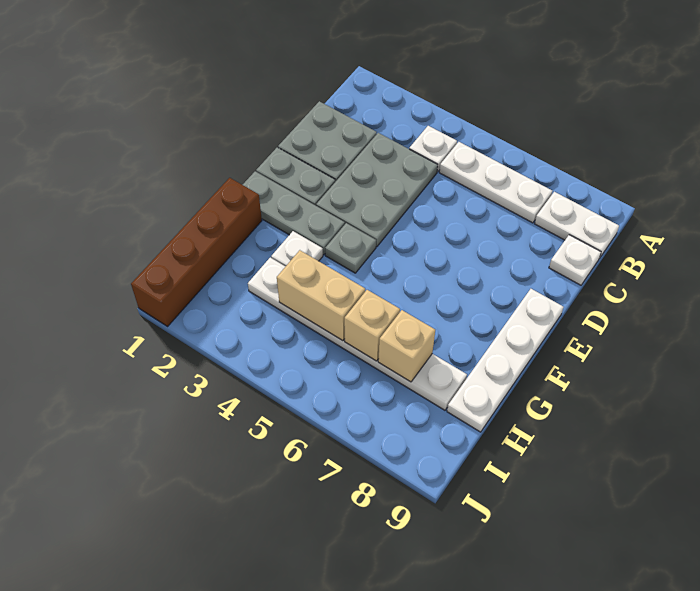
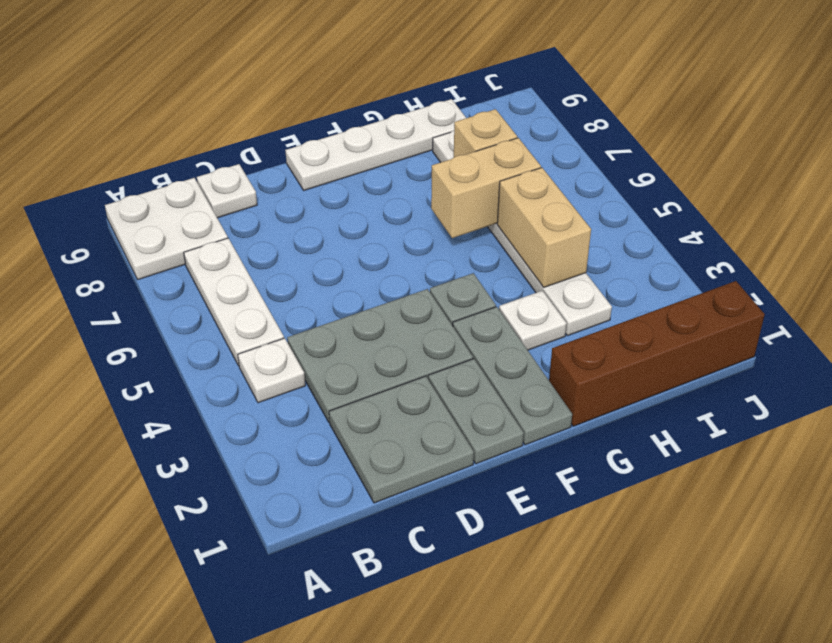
white plate B8:B9 level 1 -> white plate A8:B9 level 1
tan brick H6 level 2 -> tan brick G6:H6 level 2

